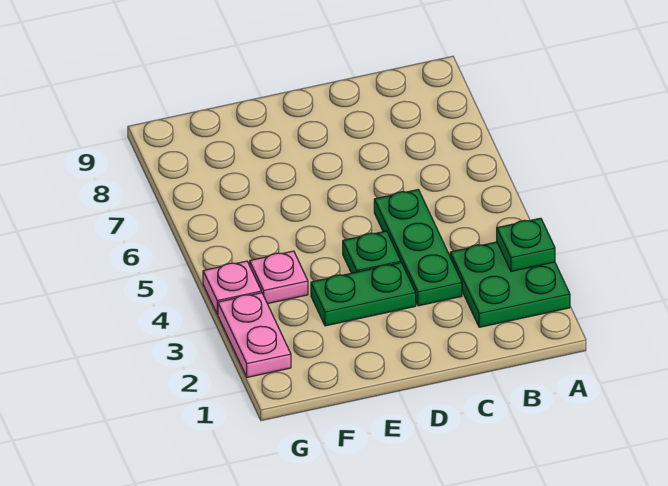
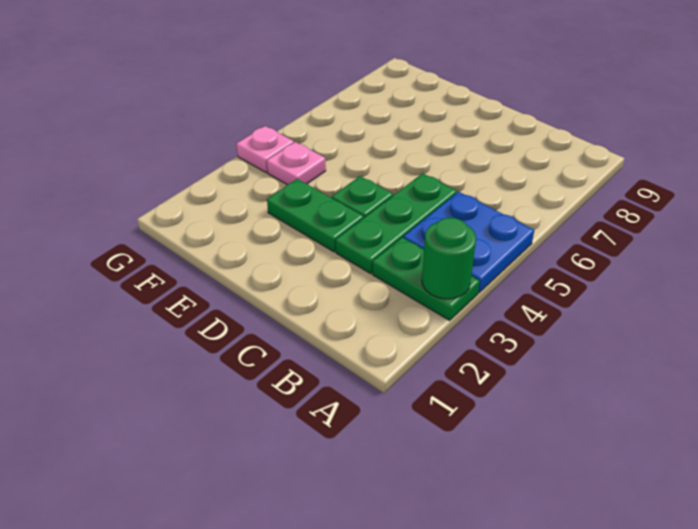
green plate A2:B3 level 1 -> green plate A3:B3 level 1
green plate A3 level 2 -> green round brick A3 level 2
none -> blue plate A4:B5 level 1
pink plate G2:G3 level 1 -> none

